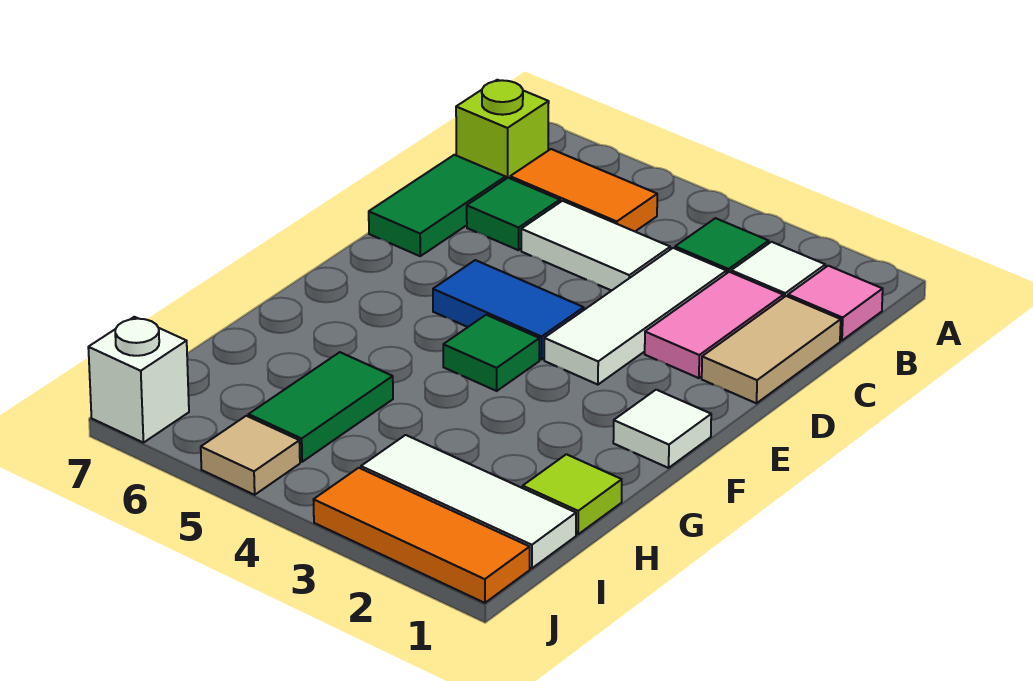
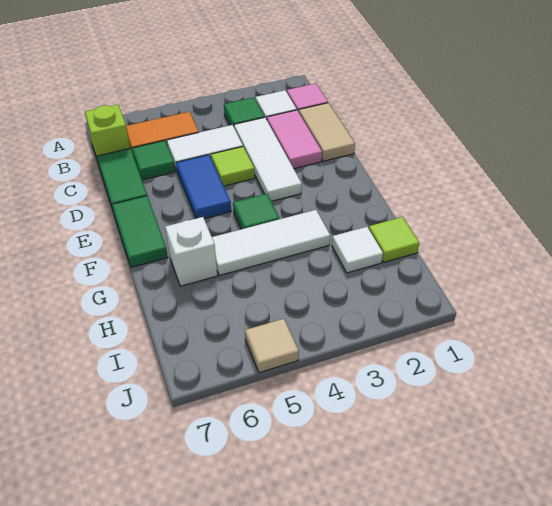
none -> lime tile D4 level 1
blue tile E4:E5 level 1 -> blue tile D5:E5 level 1
white tile F1 level 1 -> white tile H2 level 1
green tile H5:I5 level 1 -> green tile E7:F7 level 1
white tile I1:I3 level 1 -> white tile G3:G5 level 1
orange tile J1:J3 level 1 -> none
white brick J7 level 1 -> white brick G6 level 1

